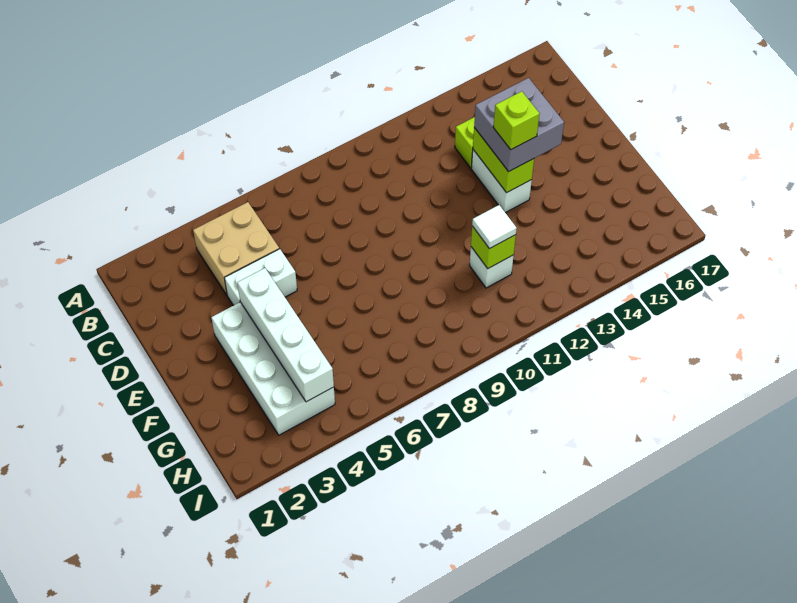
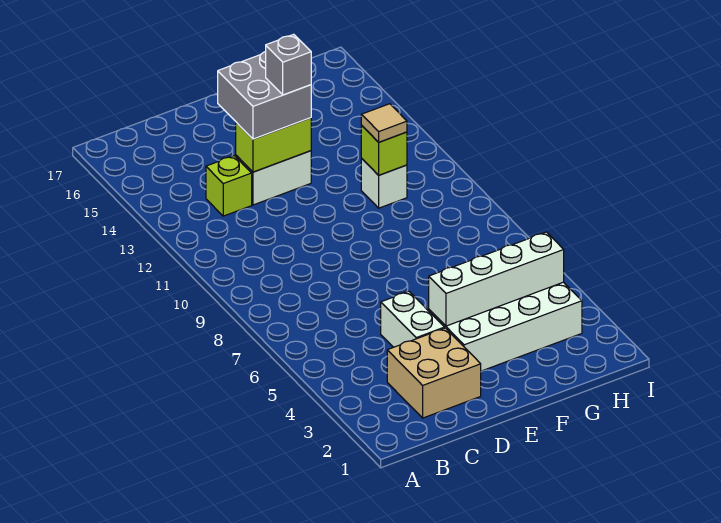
tan brick B4:C5 level 1 -> tan brick C2:D3 level 1
lime brick E13 level 4 -> grey brick E13 level 4
white tile G11 level 3 -> tan tile G11 level 3

